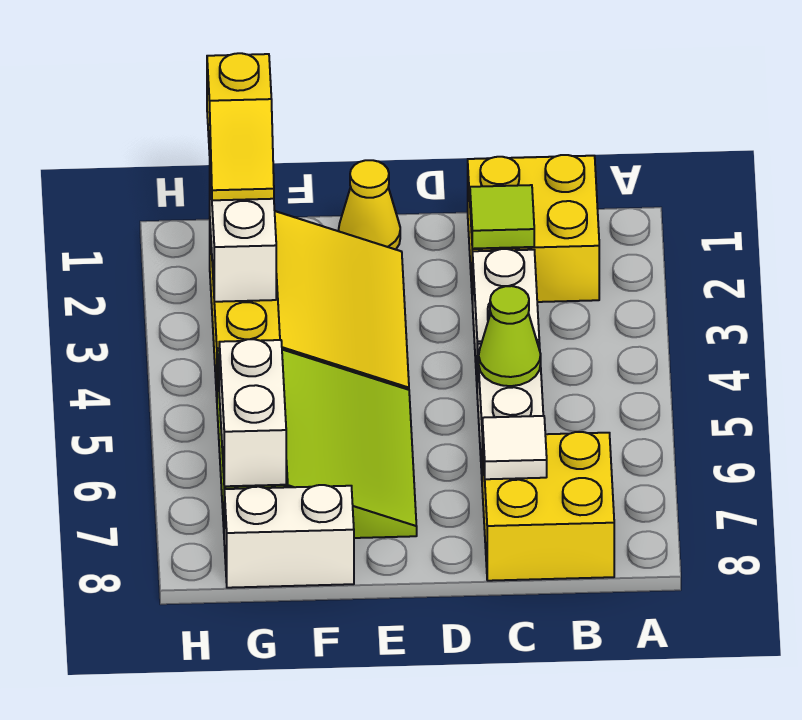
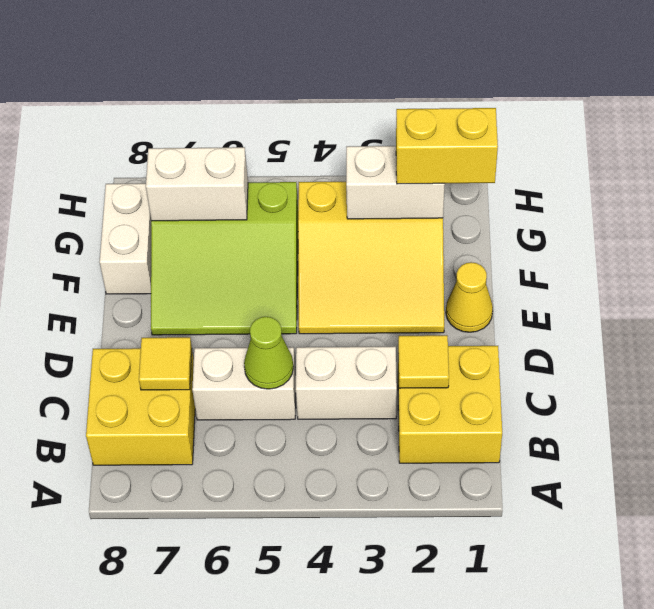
lime tile C2 level 2 -> yellow tile C2 level 2
white tile C7 level 2 -> yellow tile C7 level 2
yellow slope G1:G2 level 3 top 1 -> yellow brick G1:G2 level 3

